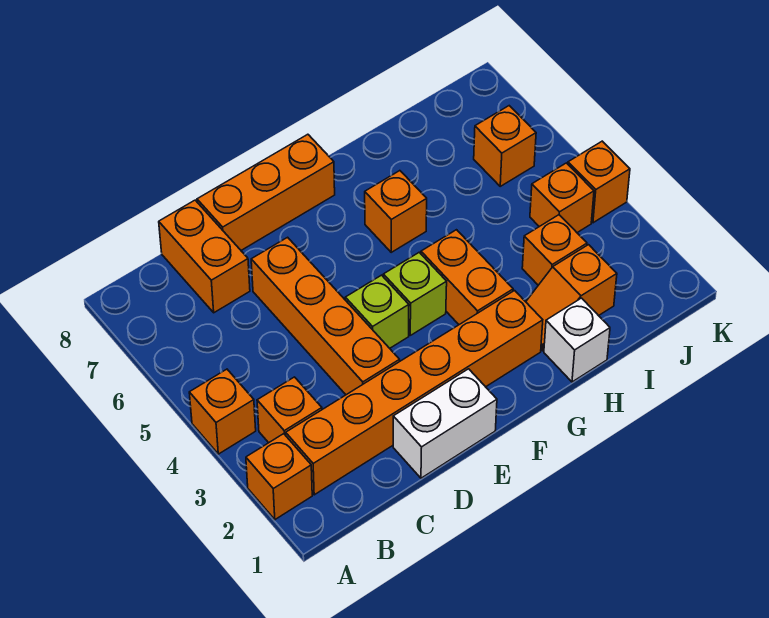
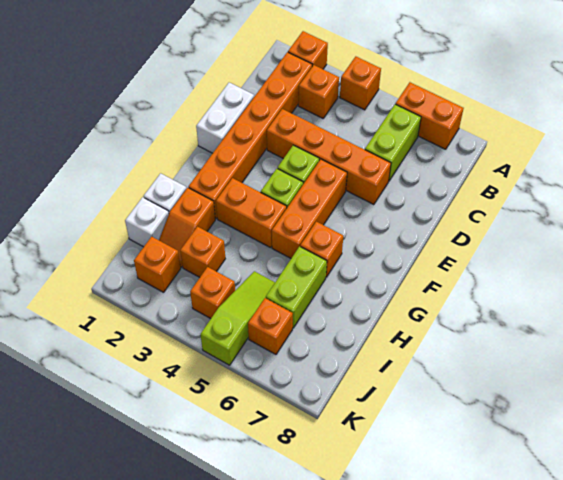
none -> lime brick B6:C6 level 1
orange brick C7:C8 level 1 -> orange brick A6:A7 level 1
orange brick D8:F8 level 1 -> orange brick E5:G5 level 1
orange slope H2:I2 level 1 top I -> orange slope H2:I2 level 1 top H
none -> lime brick H6:I6 level 1
none -> white brick I1 level 1
none -> lime slope I5:K5 level 1 top K
orange brick K4 level 1 -> orange brick J2 level 1

